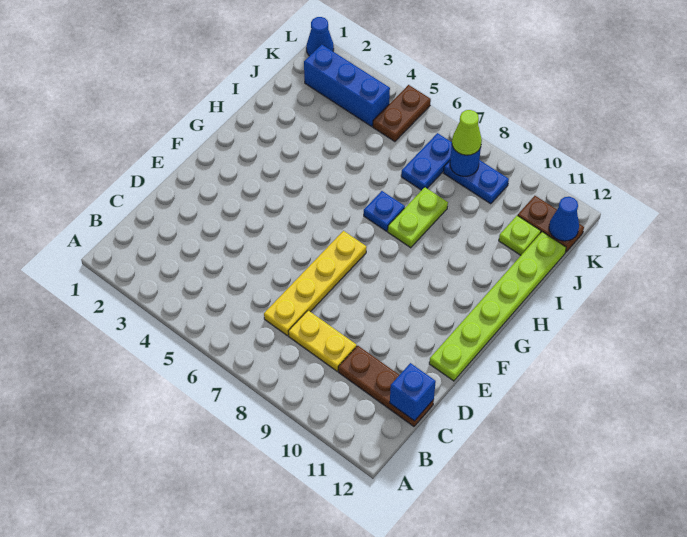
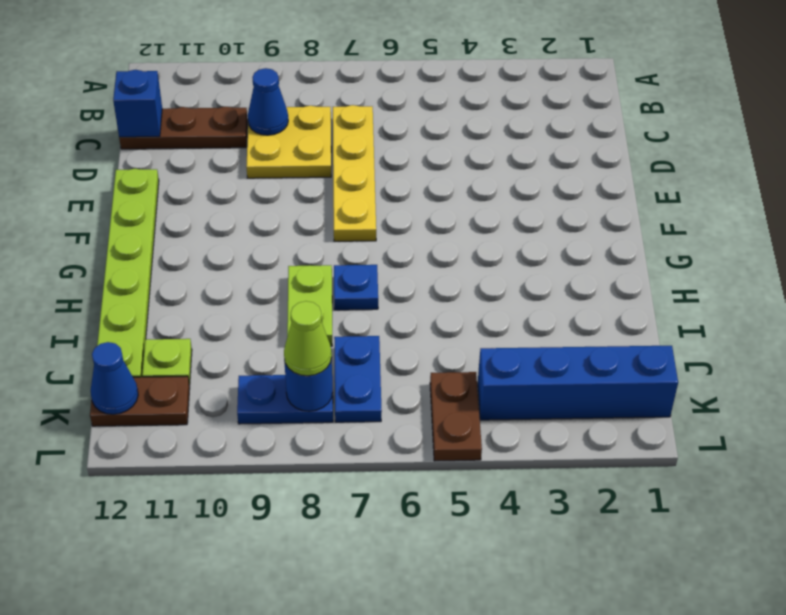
yellow plate C8:C9 level 1 -> yellow plate C8:D9 level 1
blue brick K2:K4 level 1 -> blue brick K1:K4 level 1
blue cone L1 level 1 -> blue cone C9 level 2

